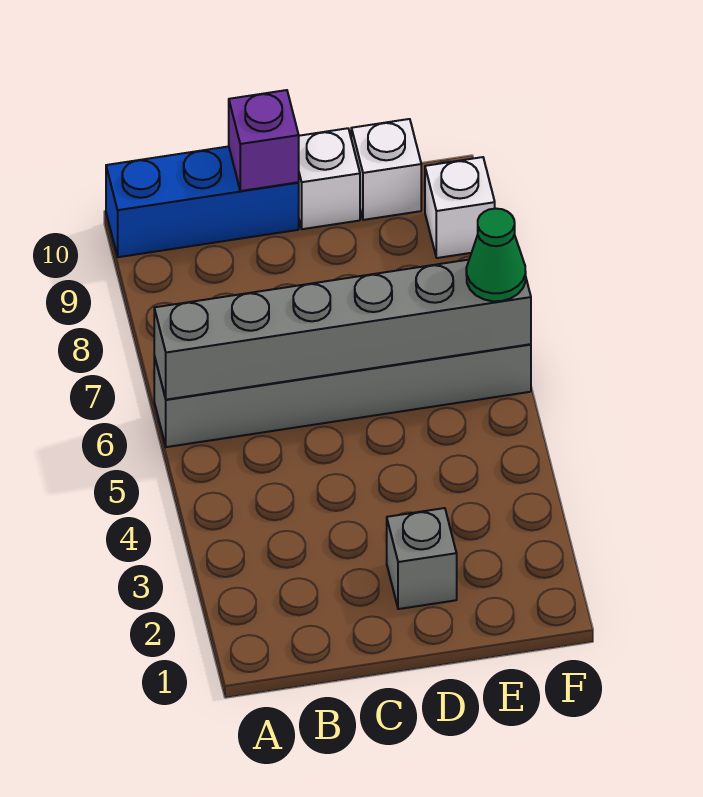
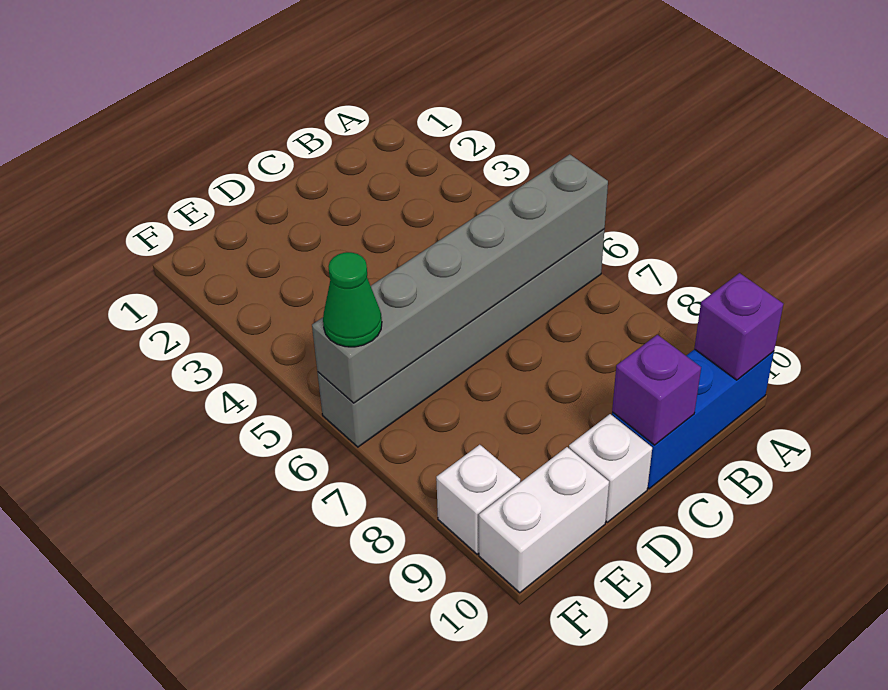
none -> purple brick A10 level 2
grey brick D2 level 1 -> none
white brick E10 level 1 -> white brick E10:F10 level 1

